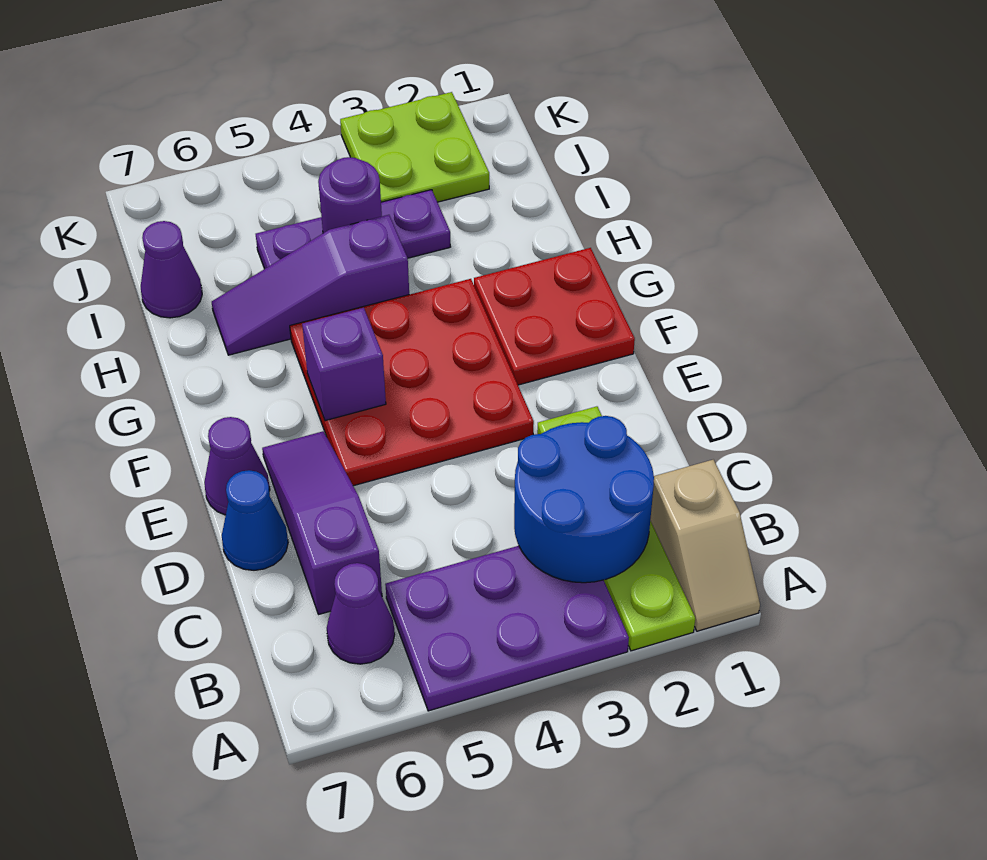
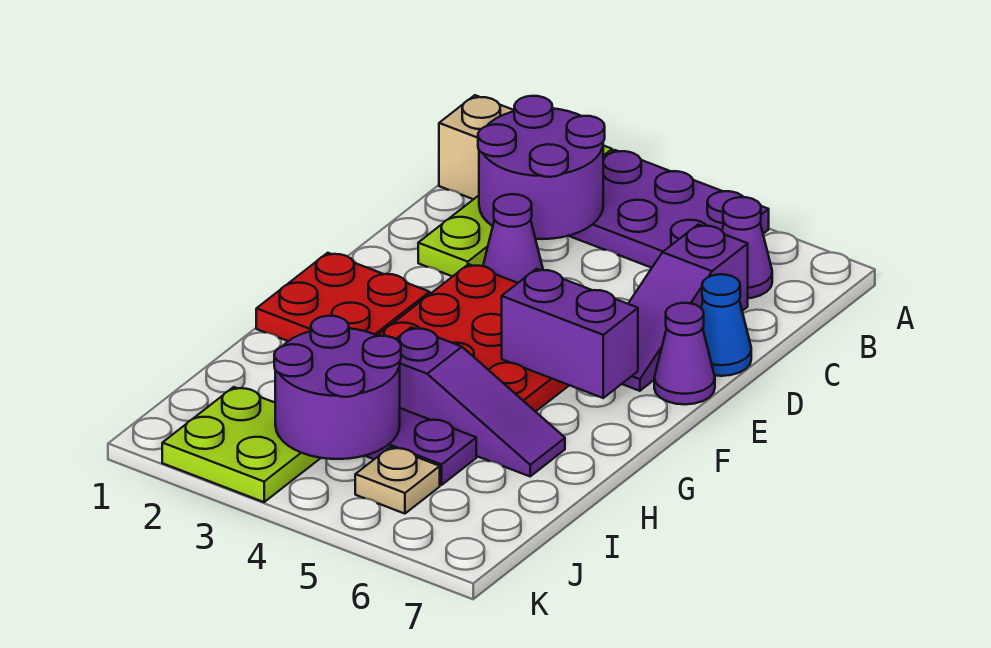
blue round brick B2:C3 level 2 -> purple round brick B2:C3 level 2
purple brick F5 level 2 -> purple brick F5:F6 level 2
purple round brick I4 level 2 -> purple round brick I3:J4 level 2
purple cone I7 level 1 -> purple cone D3 level 1
none -> tan plate J5 level 1

